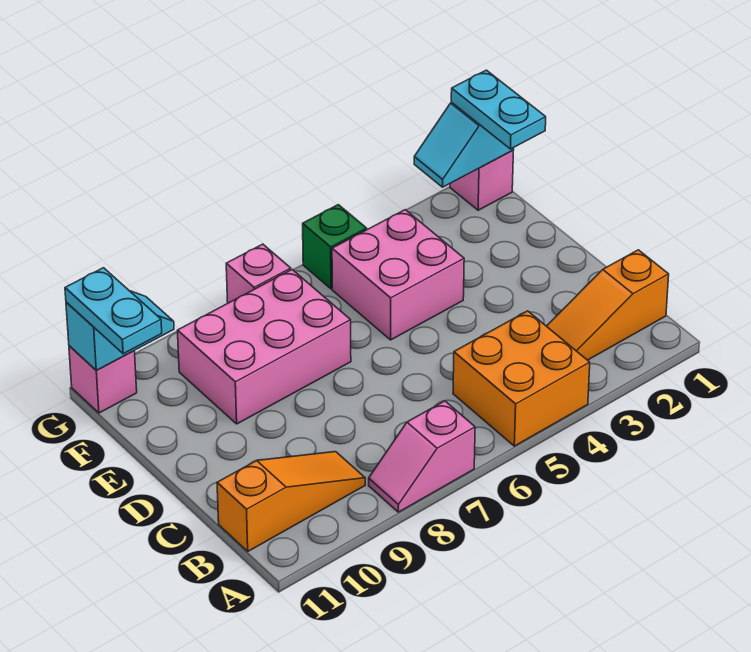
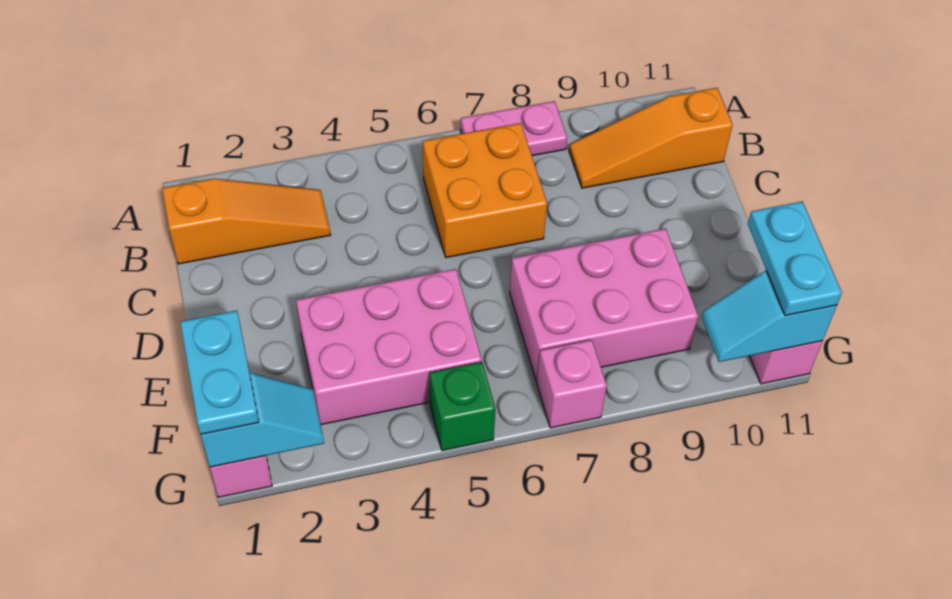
orange brick A4:B5 level 1 -> orange brick B6:C7 level 1
pink slope A7:A8 level 1 top 7 -> pink plate A7:A8 level 1
pink brick E4:F5 level 1 -> pink brick E3:F5 level 1

